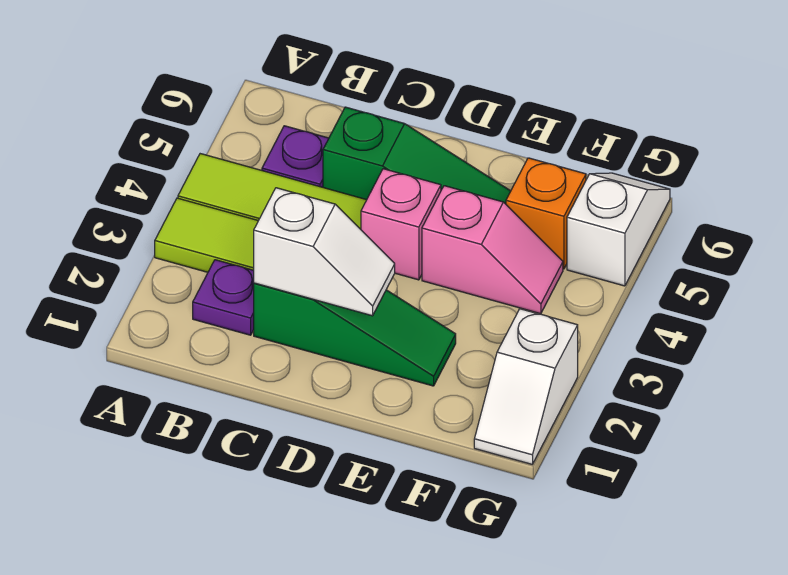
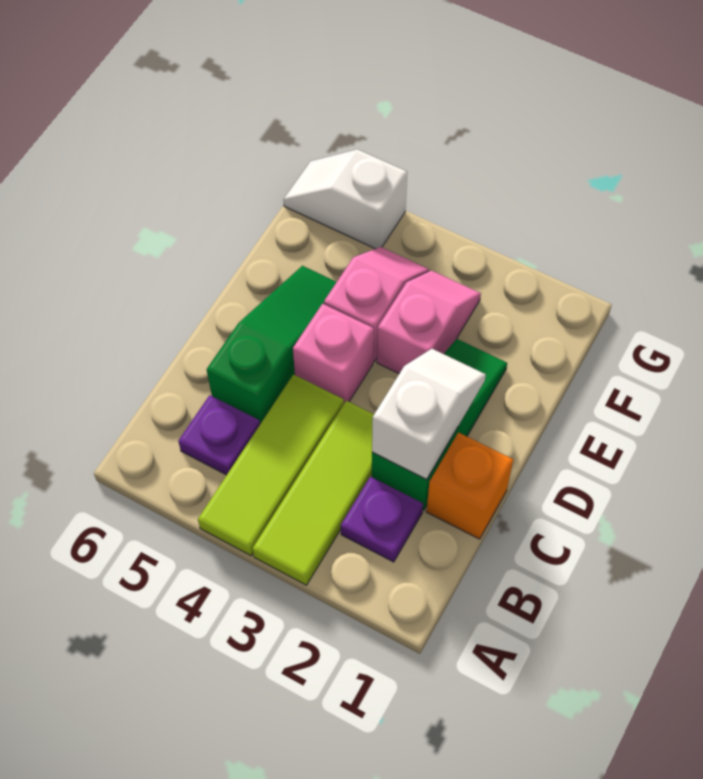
none -> pink slope E3:F3 level 1 top E
orange brick F5 level 1 -> orange brick C1 level 1
white slope G1:G2 level 1 top 2 -> none

